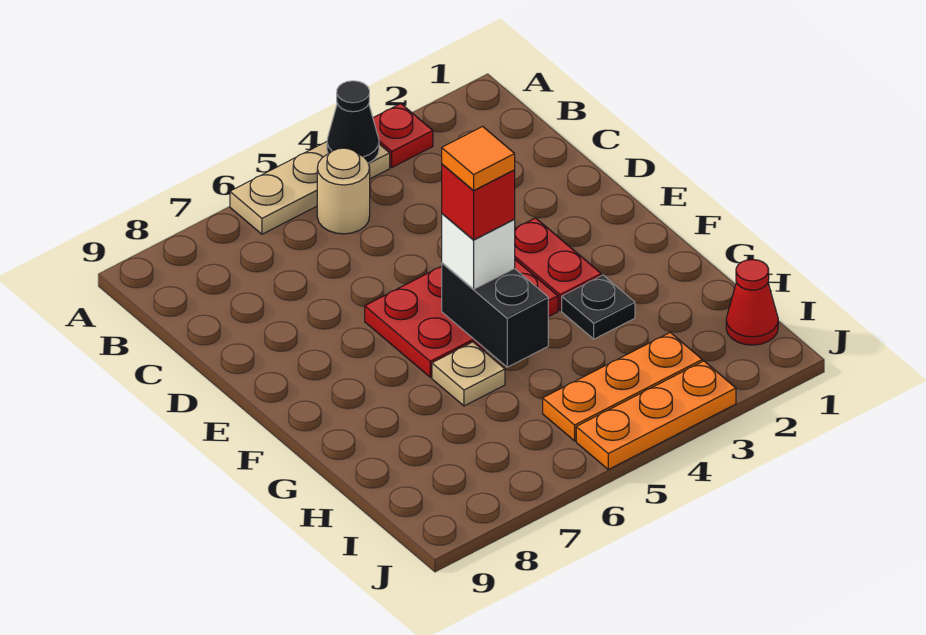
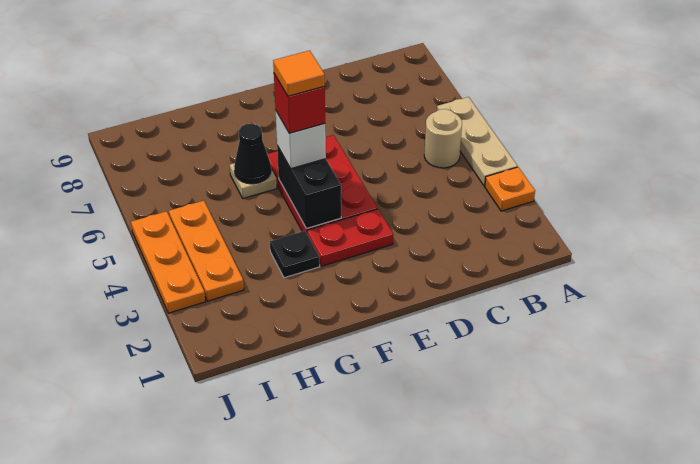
red plate A3 level 1 -> orange plate A3 level 1
black cone A4 level 2 -> black cone G6 level 2
black brick F5:G5 level 2 -> black brick F4:F5 level 2
red cone I1 level 1 -> none

